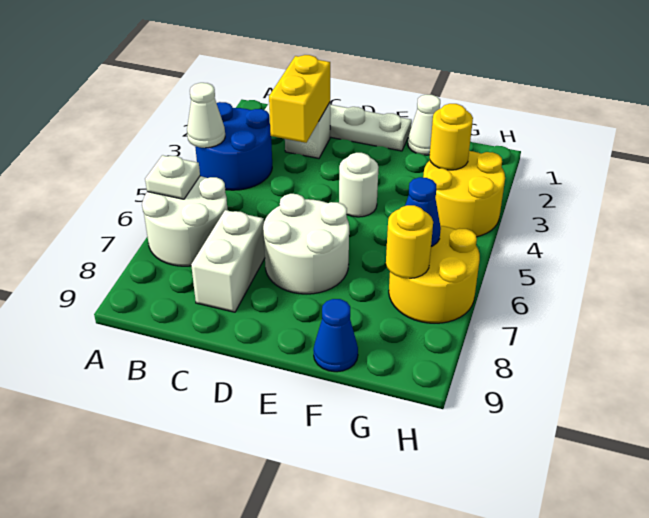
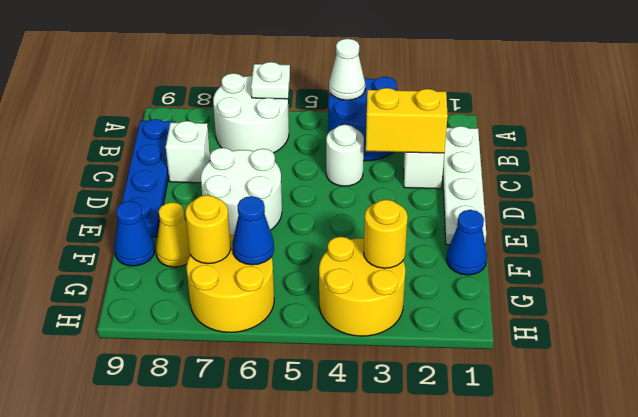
none -> blue plate B9:E9 level 1
white brick C7:C8 level 1 -> white brick C8 level 1
white round brick E4 level 1 -> white round brick C4 level 1
white cone F1 level 1 -> blue cone F1 level 1
none -> yellow cone F8 level 1

